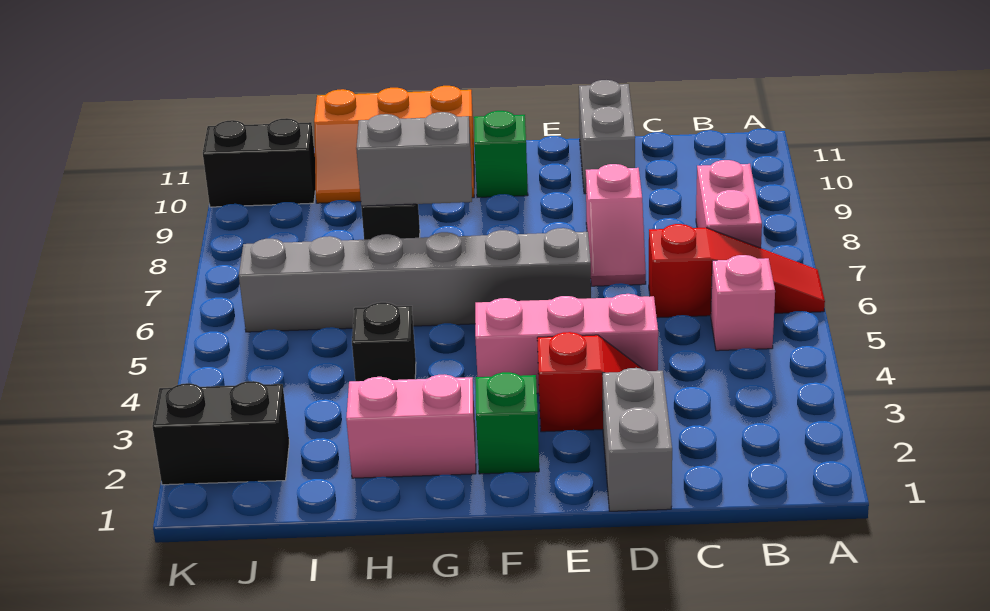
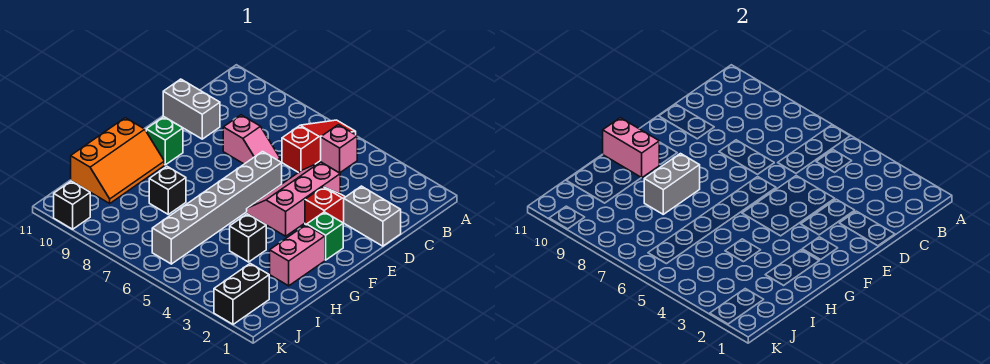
pink brick B7:B8 level 1 -> pink brick G10:G11 level 2
black brick J10:K10 level 1 -> black brick K10 level 1

